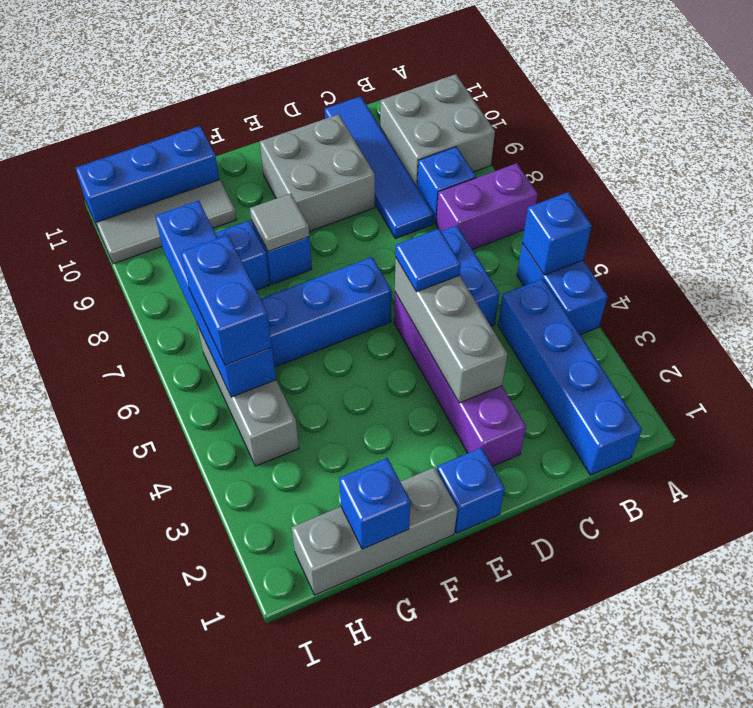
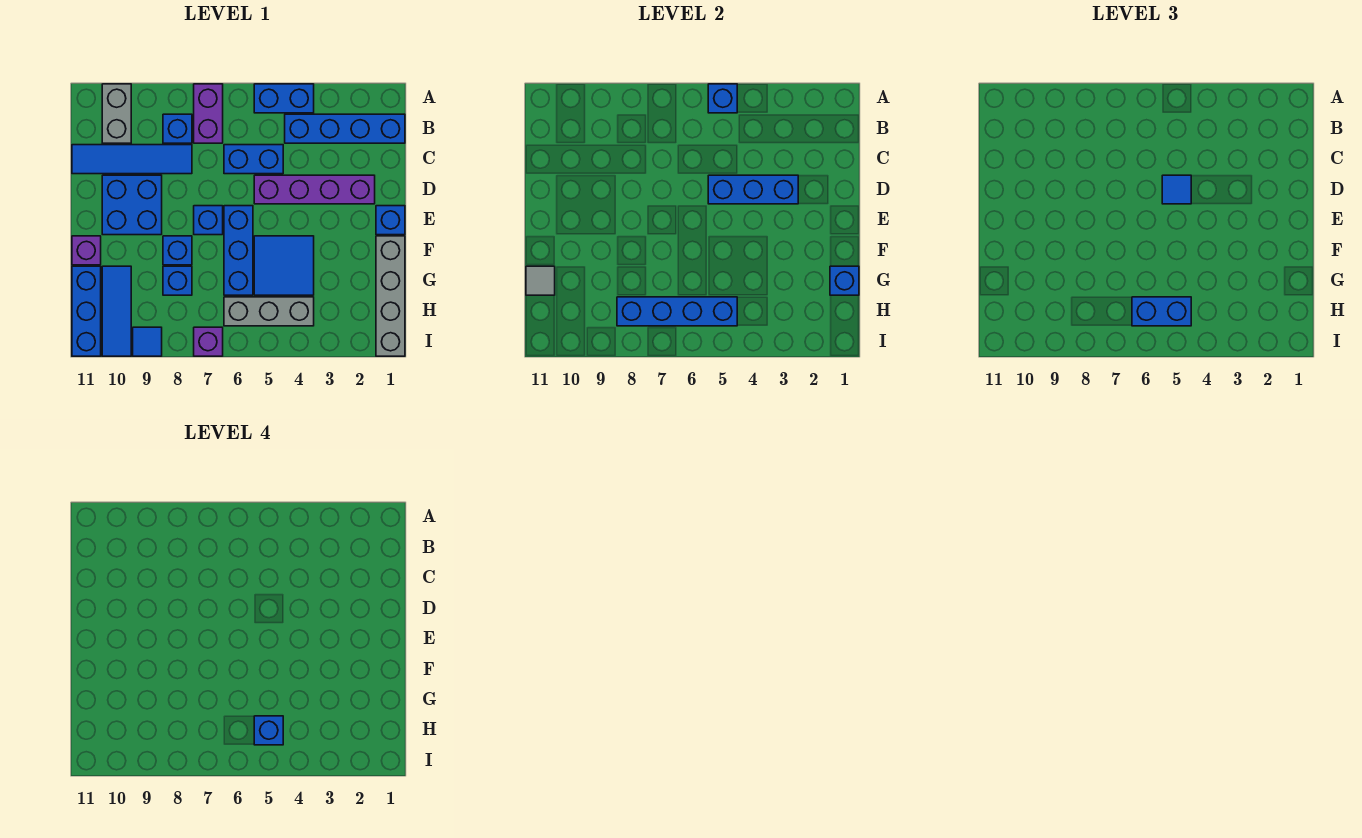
grey brick A9:B10 level 1 -> grey brick A10:B10 level 1
grey brick D3:D5 level 2 -> blue brick D3:D5 level 2
grey brick D9:E10 level 1 -> blue brick D9:E10 level 1
none -> blue brick E7 level 1
grey brick F1:H1 level 1 -> grey brick F1:I1 level 1
none -> blue tile F4:G5 level 1
grey tile F8 level 2 -> grey tile G11 level 2
none -> purple brick F11 level 1
grey tile G10:I10 level 1 -> blue tile G10:I10 level 1
none -> blue brick H5 level 4
none -> purple brick I7 level 1
none -> blue tile I9 level 1

